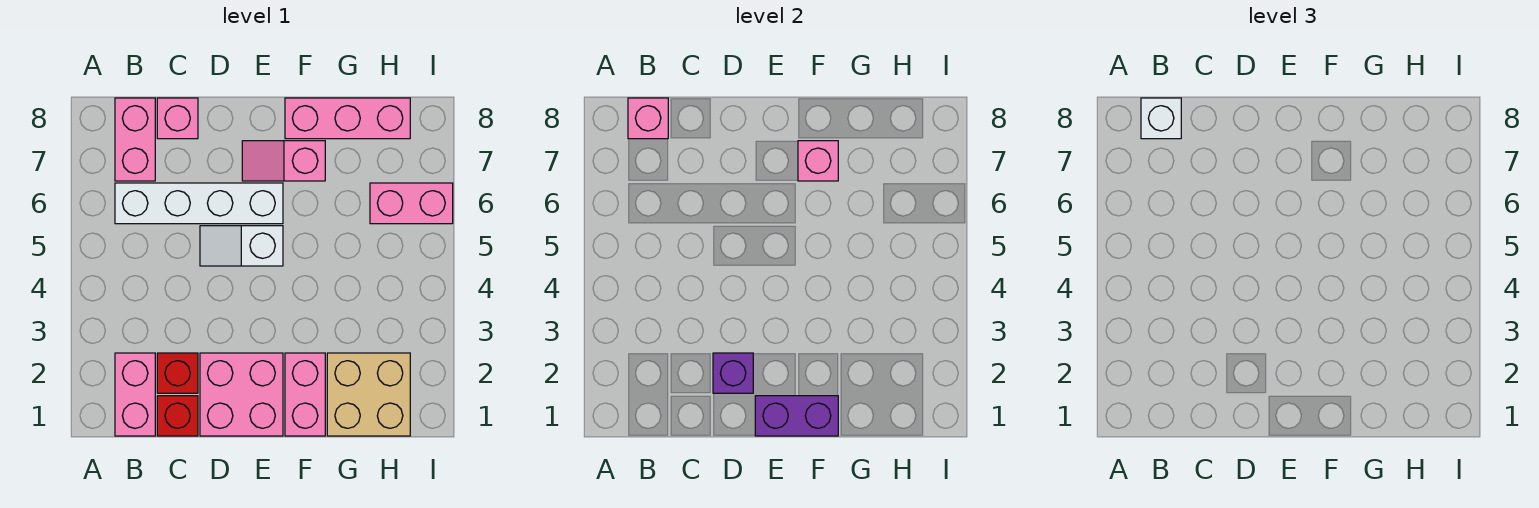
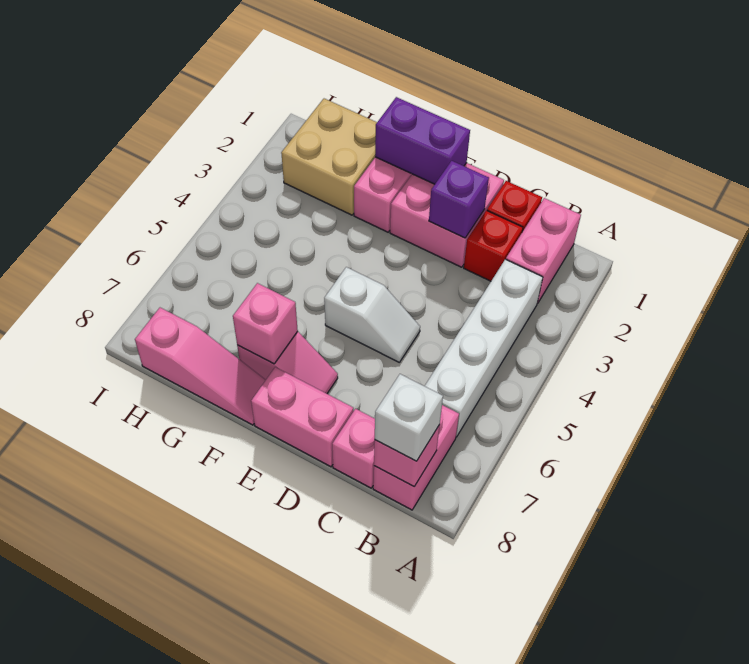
white brick B6:E6 level 1 -> white brick B3:B6 level 1
pink brick F8:H8 level 1 -> pink slope F8:H8 level 1 top H
pink brick H6:I6 level 1 -> pink brick D8:E8 level 1

